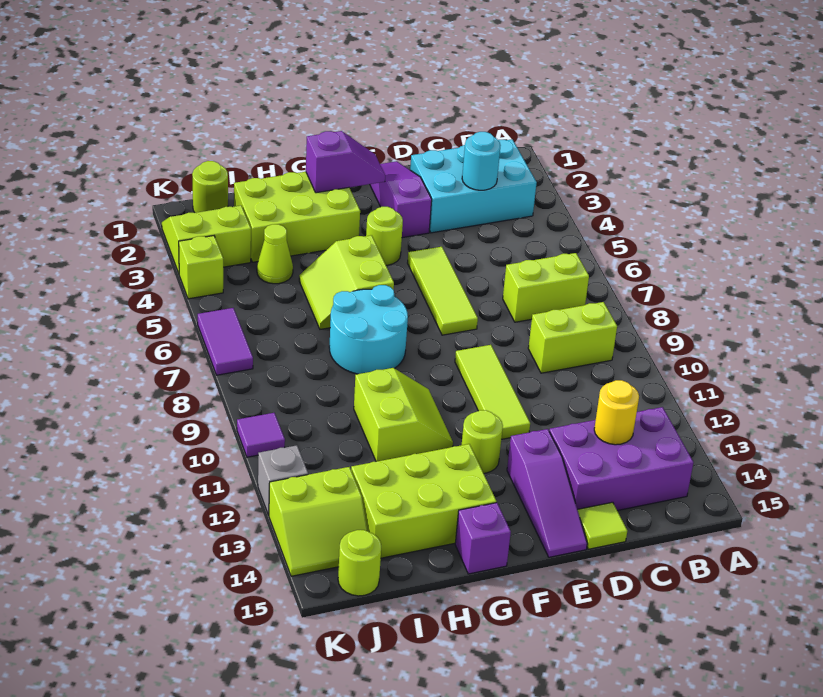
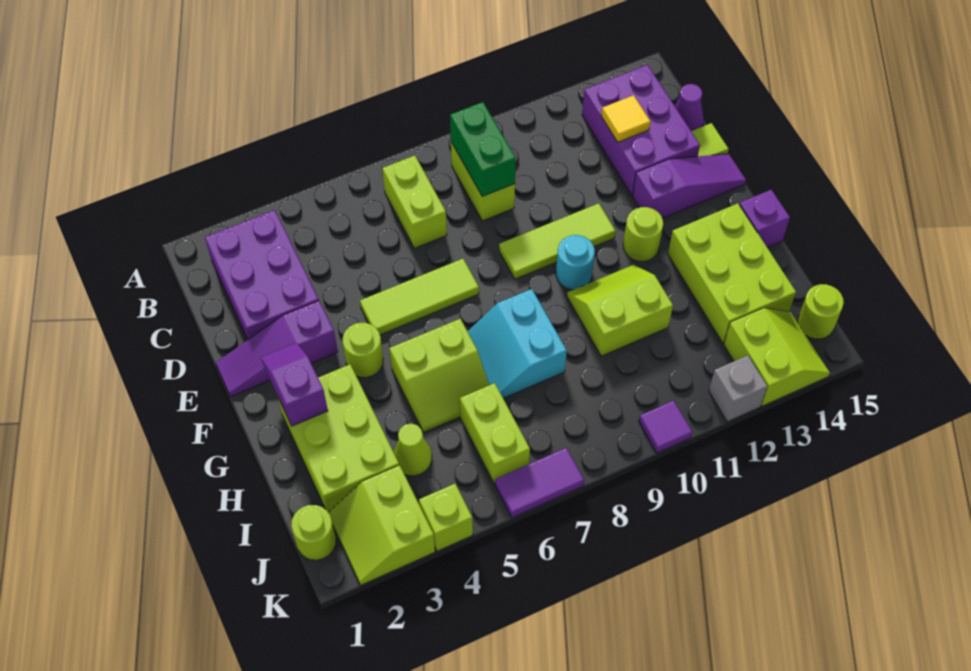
cyan brick B2:D3 level 1 -> purple brick B2:D3 level 1
none -> green brick B9:C9 level 2
cyan round brick C3 level 2 -> cyan round brick F10 level 1
yellow round brick C13 level 2 -> yellow tile C13 level 2
none -> purple cone C15 level 1
cyan round brick G7:H8 level 1 -> cyan slope G7:H8 level 1 top 8
none -> lime brick I6:J6 level 1

